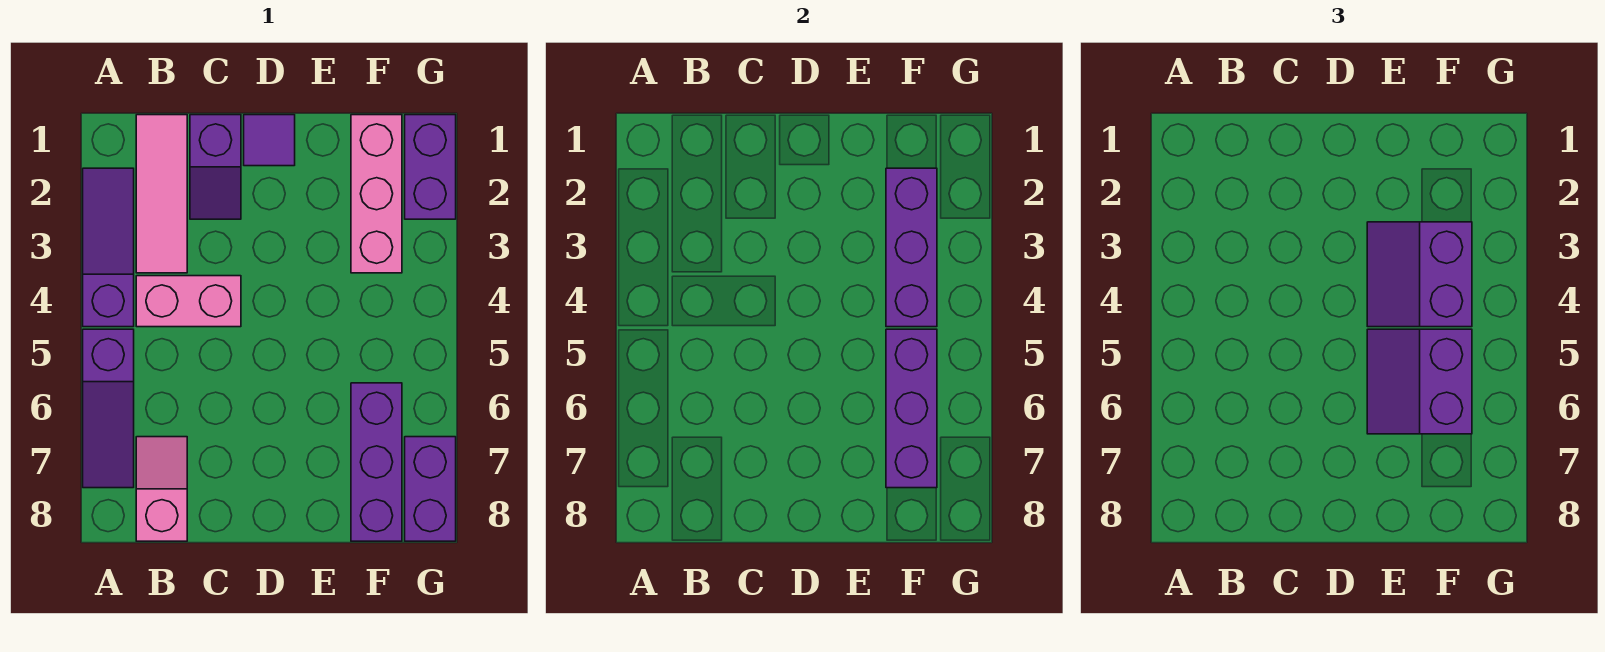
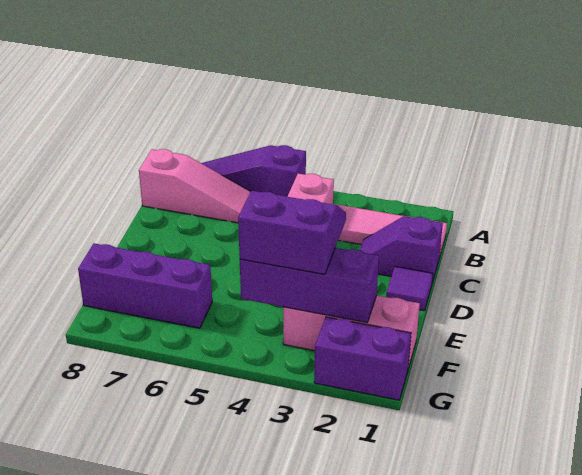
purple slope A2:A4 level 1 top 4 -> none
pink slope B7:B8 level 1 top 8 -> pink slope B6:B8 level 1 top 8
purple slope E5:F6 level 3 top F -> none
purple brick F5:F7 level 2 -> none
purple brick G7:G8 level 1 -> none

